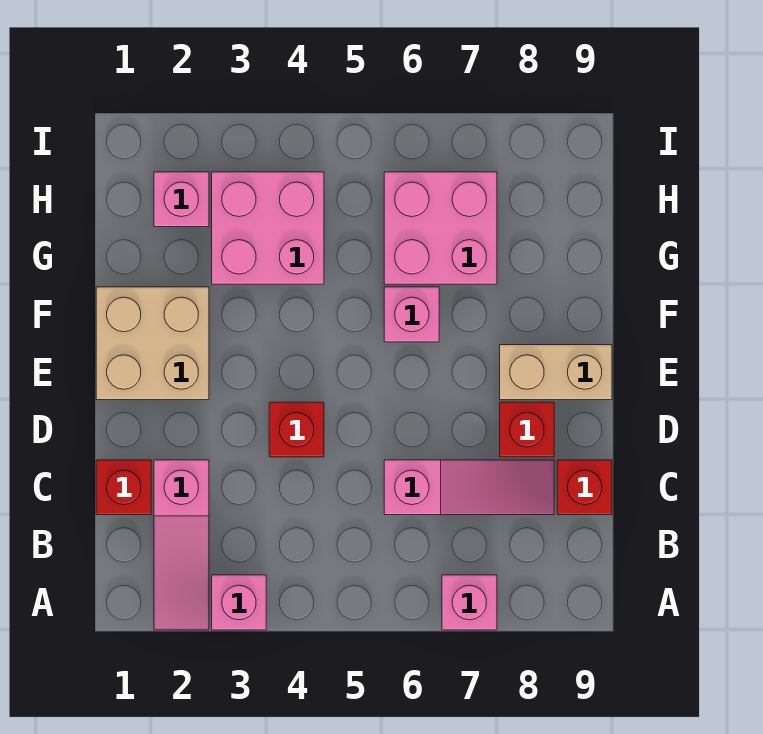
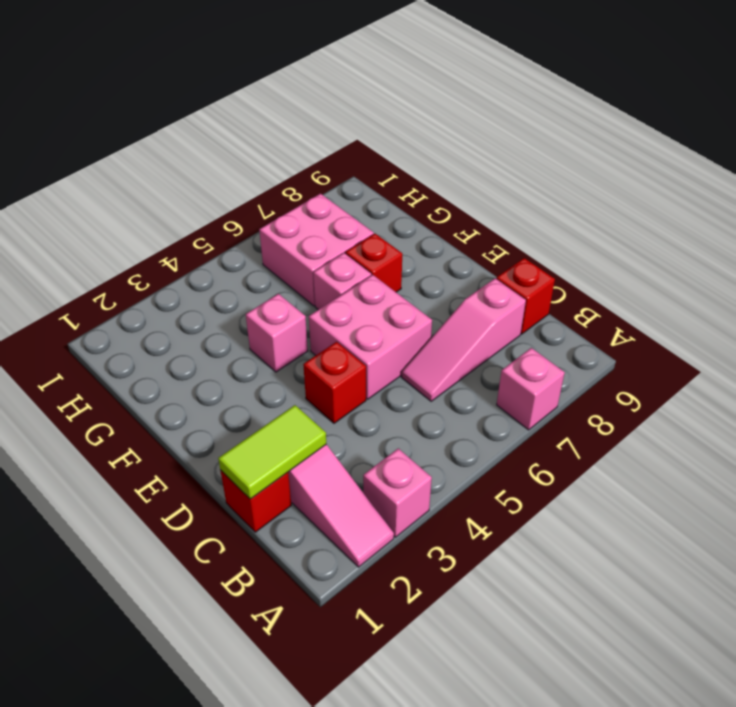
none -> lime tile C1:C2 level 2
pink slope C6:C8 level 1 top 6 -> pink slope C6:C8 level 1 top 8
red brick D8 level 1 -> red brick F7 level 1
tan brick E1:F2 level 1 -> none
tan brick E8:E9 level 1 -> none
pink brick G3:H4 level 1 -> pink brick D5:E6 level 1
pink brick H2 level 1 -> pink brick F4 level 1

